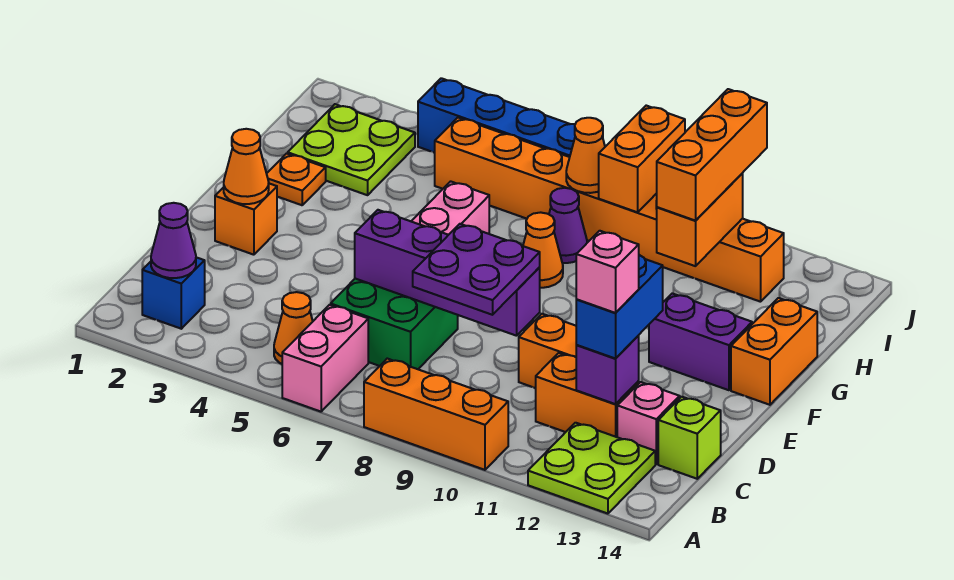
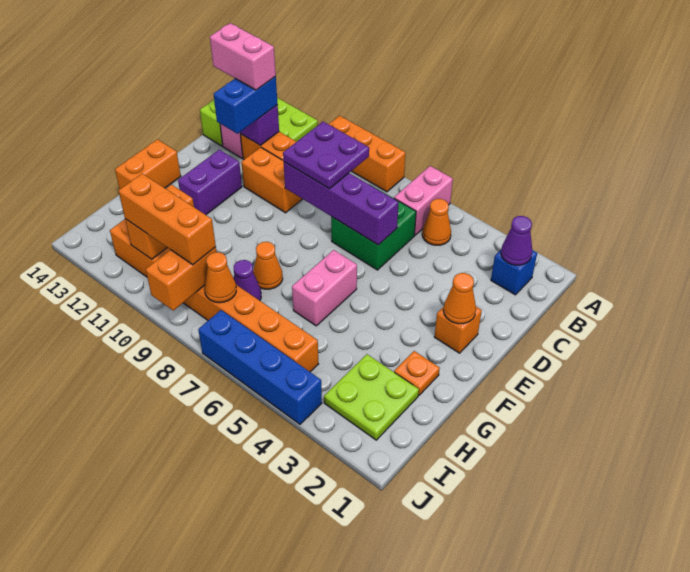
pink brick C12 level 4 -> pink brick C12:C13 level 4
purple brick F12:F13 level 1 -> purple brick E12:F12 level 1
orange brick H11:J11 level 3 -> orange brick I9:I11 level 3

